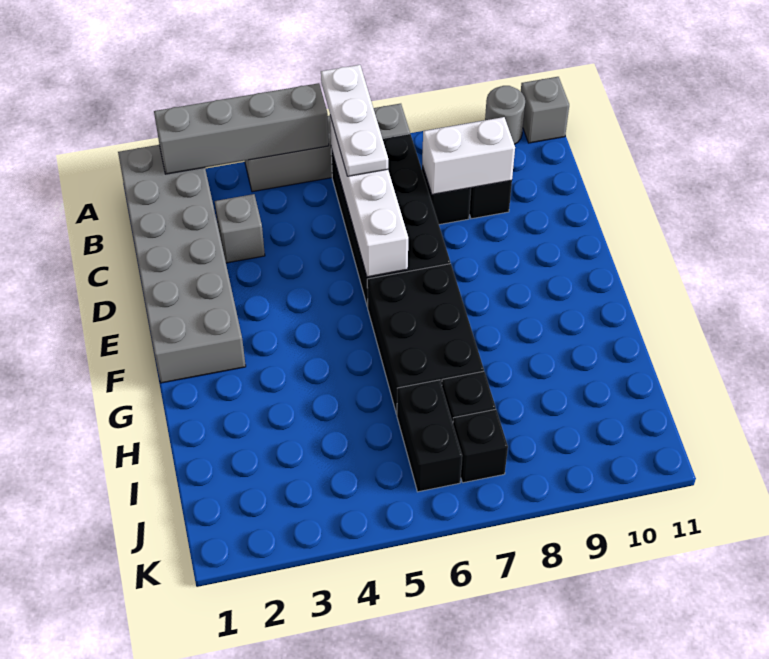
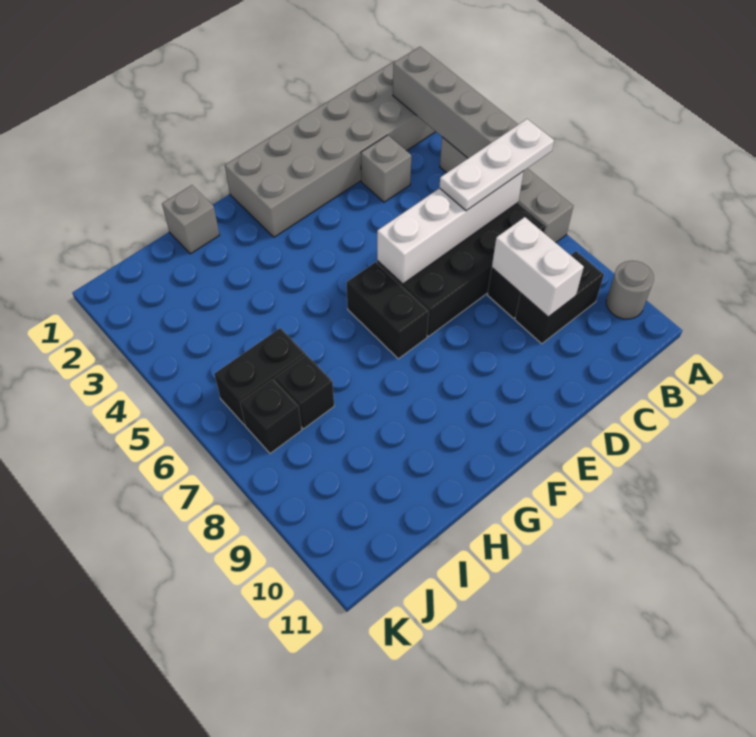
grey brick A11 level 1 -> grey brick H1 level 1
black brick F6:H7 level 1 -> black brick F6:F7 level 1

